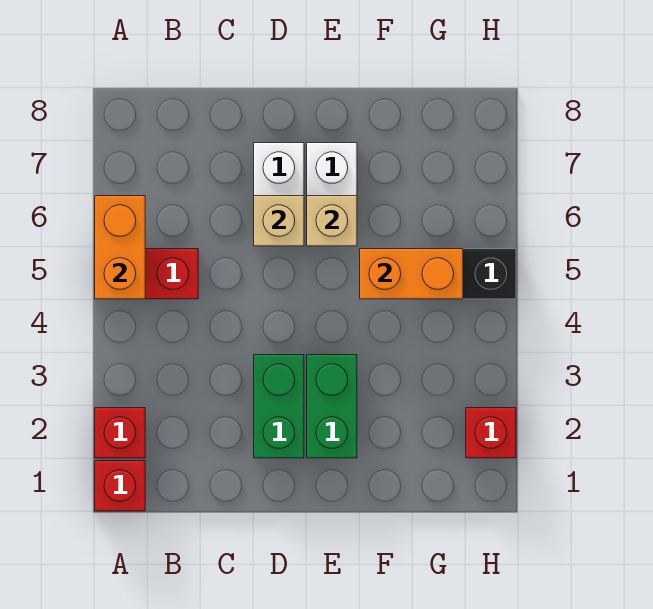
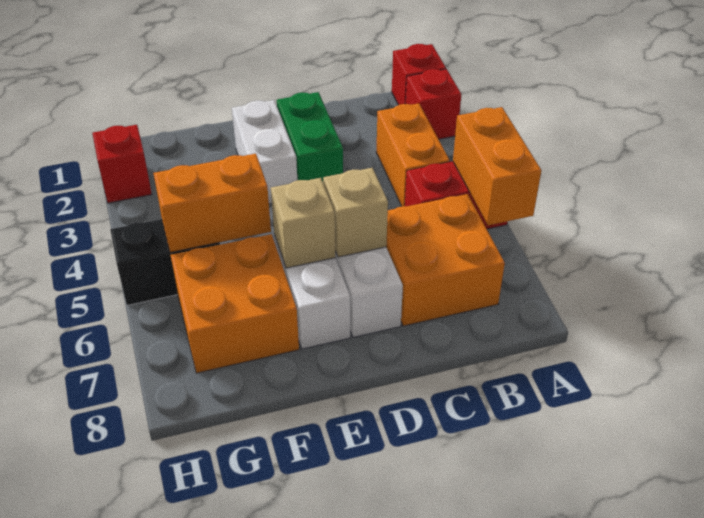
none -> orange brick B3:B4 level 1
none -> orange brick B6:C7 level 1
green brick E2:E3 level 1 -> white brick E2:E3 level 1
none -> orange brick F6:G7 level 1

